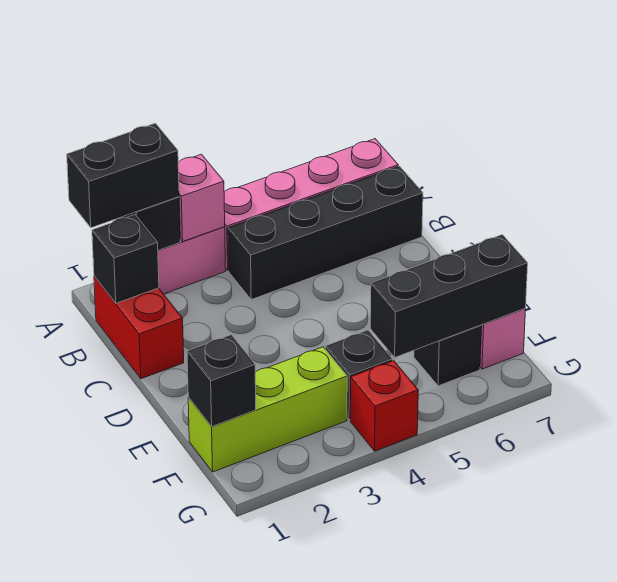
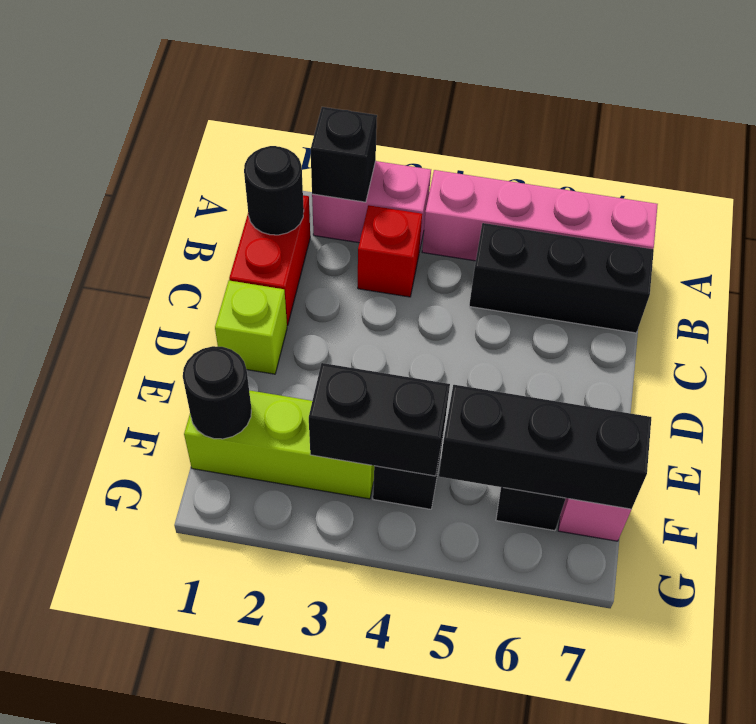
black brick A1:A2 level 3 -> black brick F3:F4 level 2
pink brick A3 level 2 -> none
black brick B1 level 2 -> black round brick B1 level 2
black brick B4:B7 level 1 -> black brick B5:B7 level 1
none -> lime brick D1 level 1
black brick F1 level 2 -> black round brick F1 level 2
red brick G4 level 1 -> red brick B3 level 1

